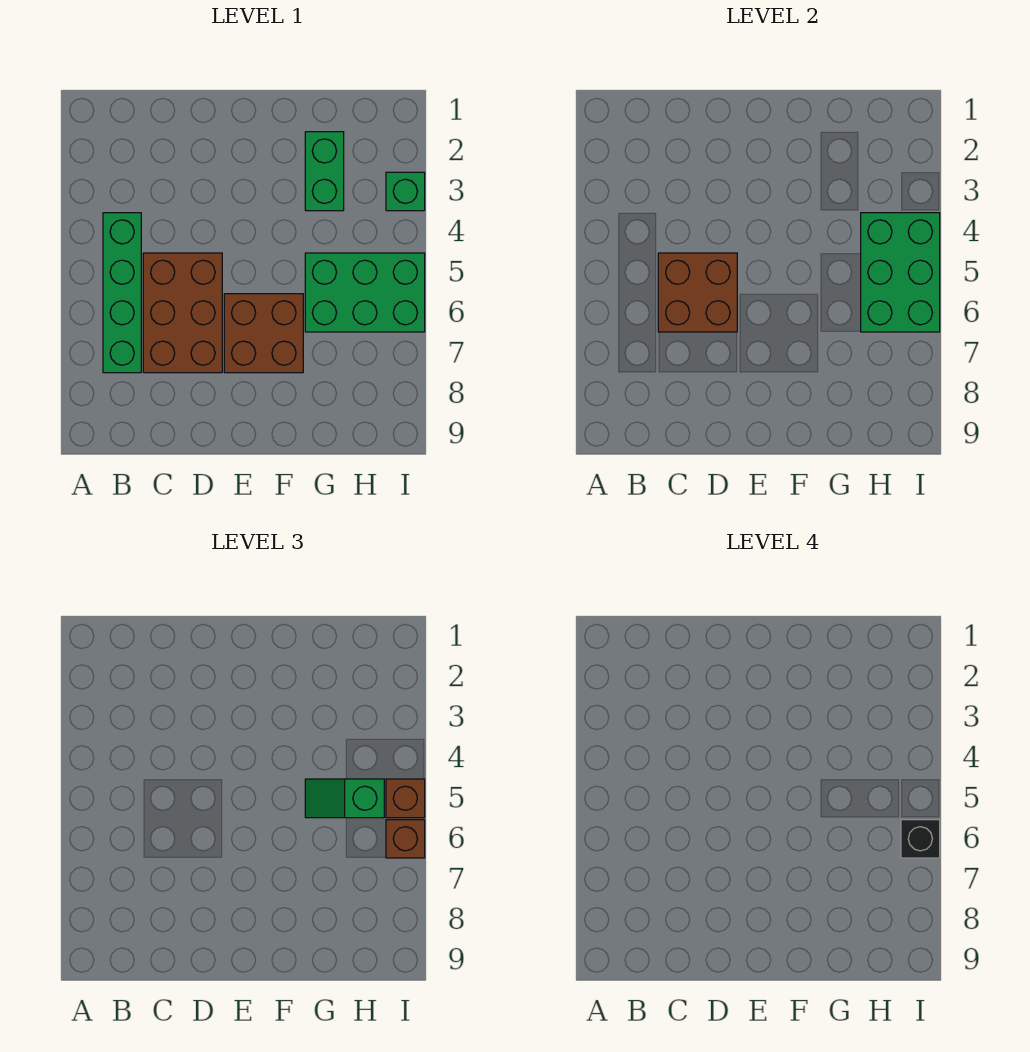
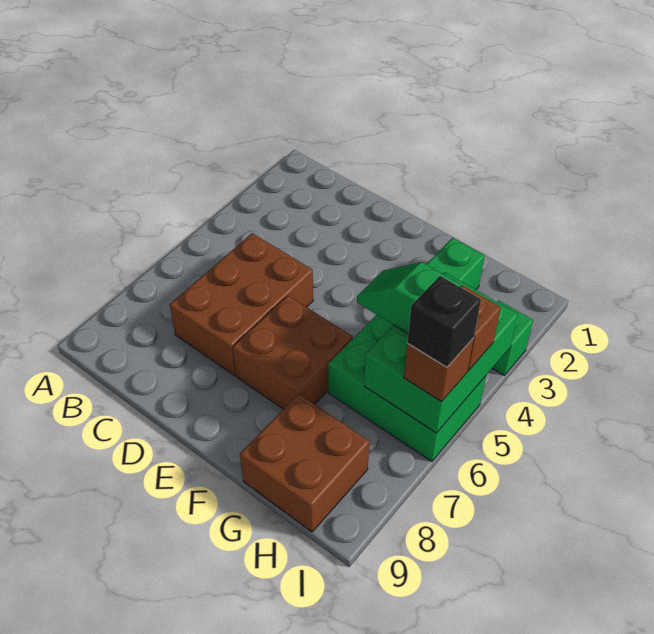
green brick B4:B7 level 1 -> none
brown brick C5:D6 level 2 -> brown brick G8:H9 level 1

